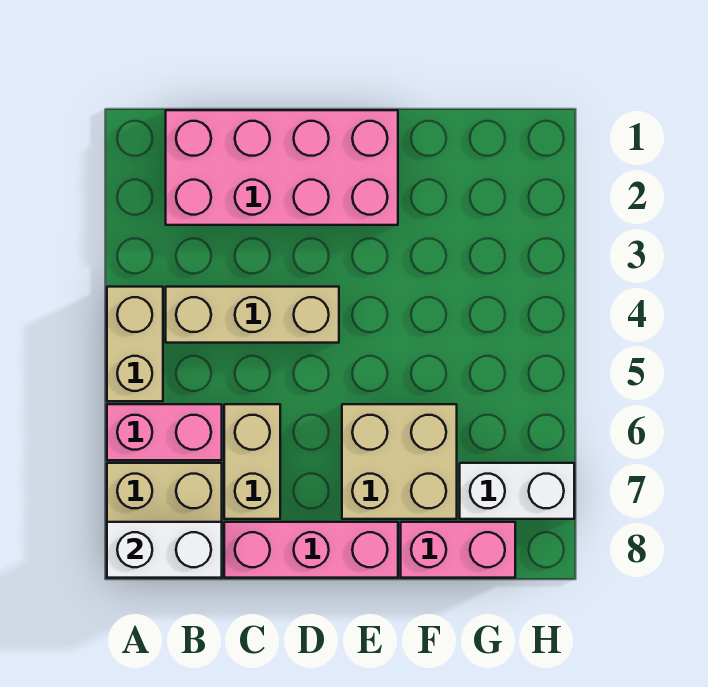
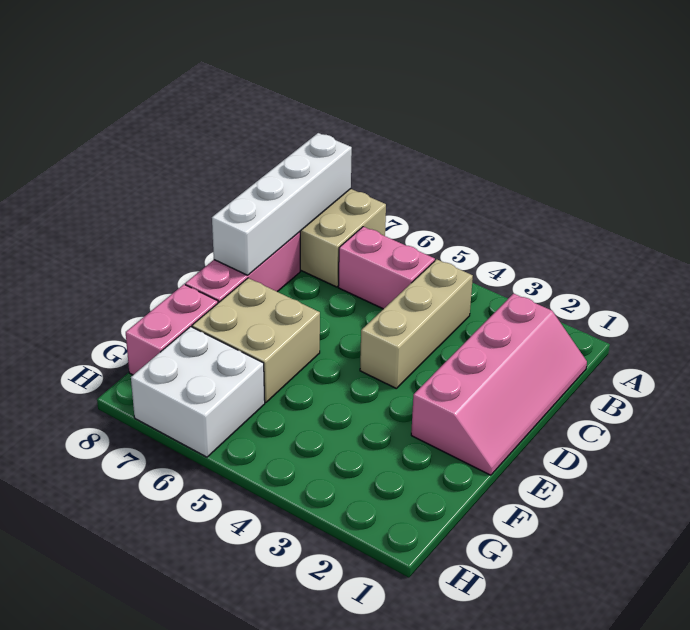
tan brick A4:A5 level 1 -> none
pink brick A6:B6 level 1 -> pink brick B5:B6 level 1
white brick A8:B8 level 2 -> white brick A8:D8 level 2
pink brick B1:E2 level 1 -> pink slope B1:E2 level 1 top 2
tan brick C6:C7 level 1 -> none
white brick G7:H7 level 1 -> white brick G6:H7 level 1

